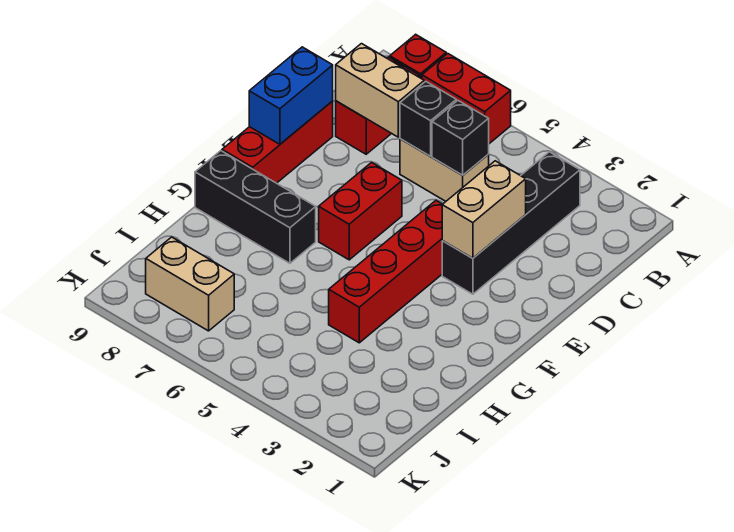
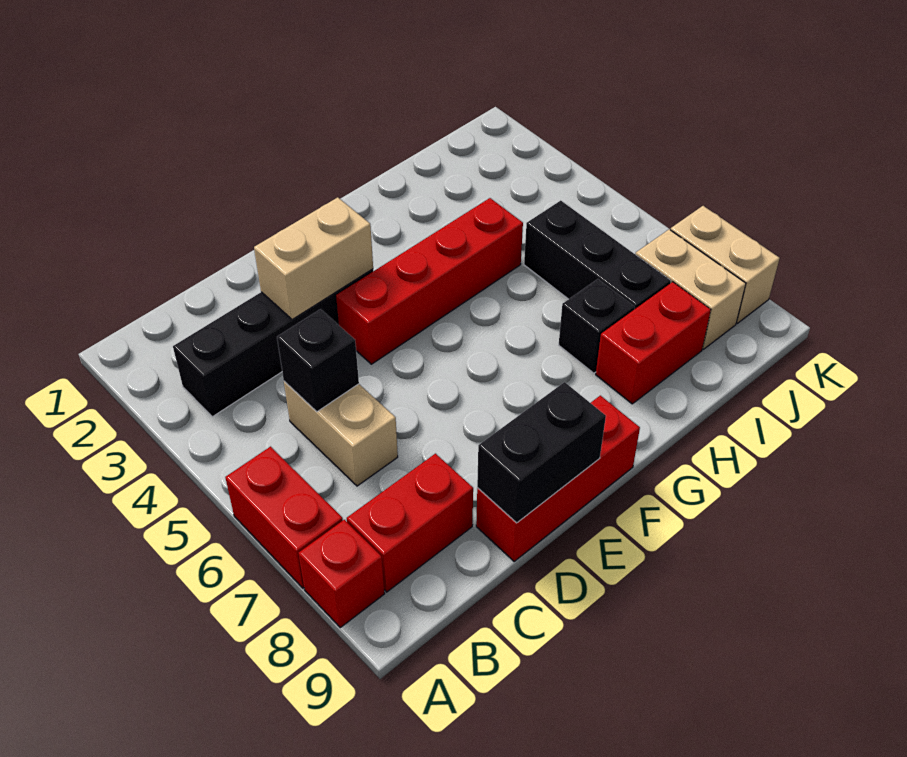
black brick C6 level 2 -> black brick H7 level 1
tan brick C7:C8 level 2 -> tan brick K7:K8 level 1
blue brick D9:E9 level 2 -> black brick D9:E9 level 2
red brick E6:F6 level 1 -> red brick H8:I8 level 1
black brick G7:G9 level 1 -> black brick I5:I7 level 1

